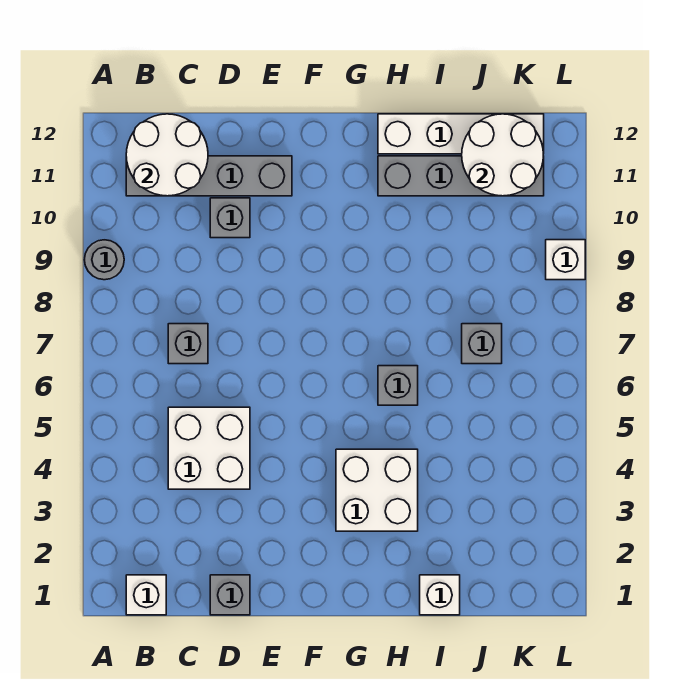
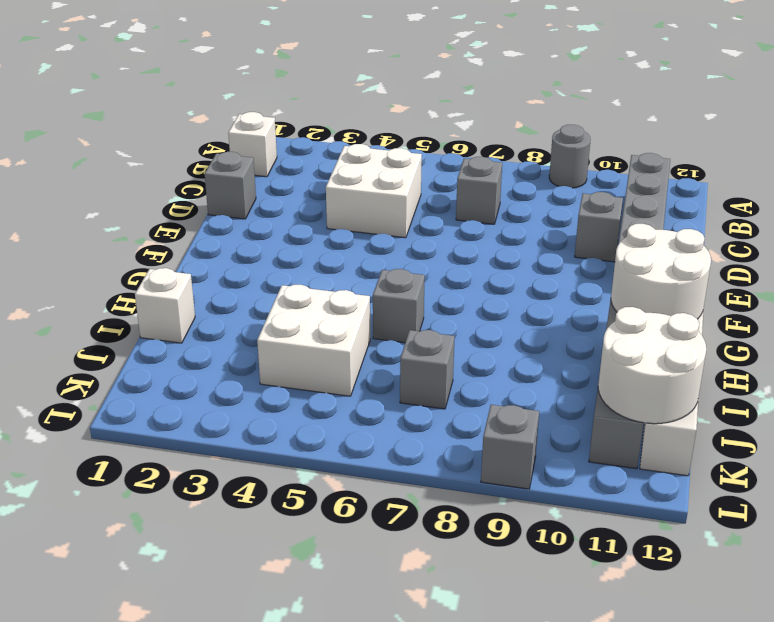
white round brick B11:C12 level 2 -> white round brick G11:H12 level 2
white brick G3:H4 level 1 -> white brick I4:J5 level 1
white brick L9 level 1 -> grey brick L9 level 1

